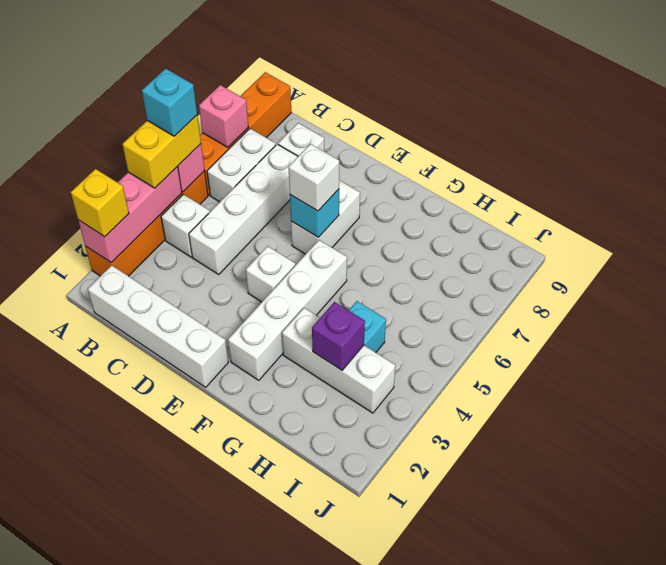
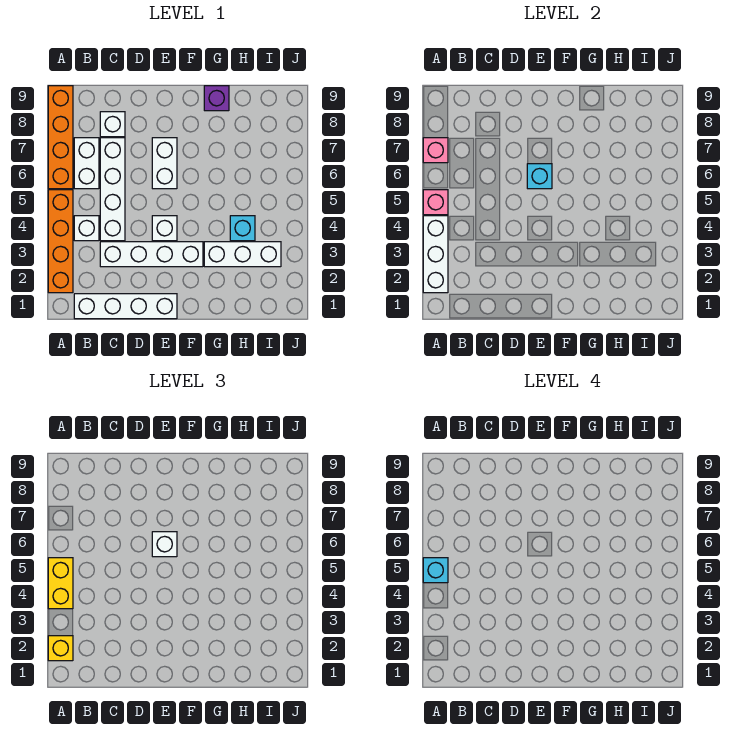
pink brick A2:A4 level 2 -> white brick A2:A4 level 2
white brick F2:F5 level 1 -> white brick C3:F3 level 1
purple brick H3 level 2 -> purple brick G9 level 1

